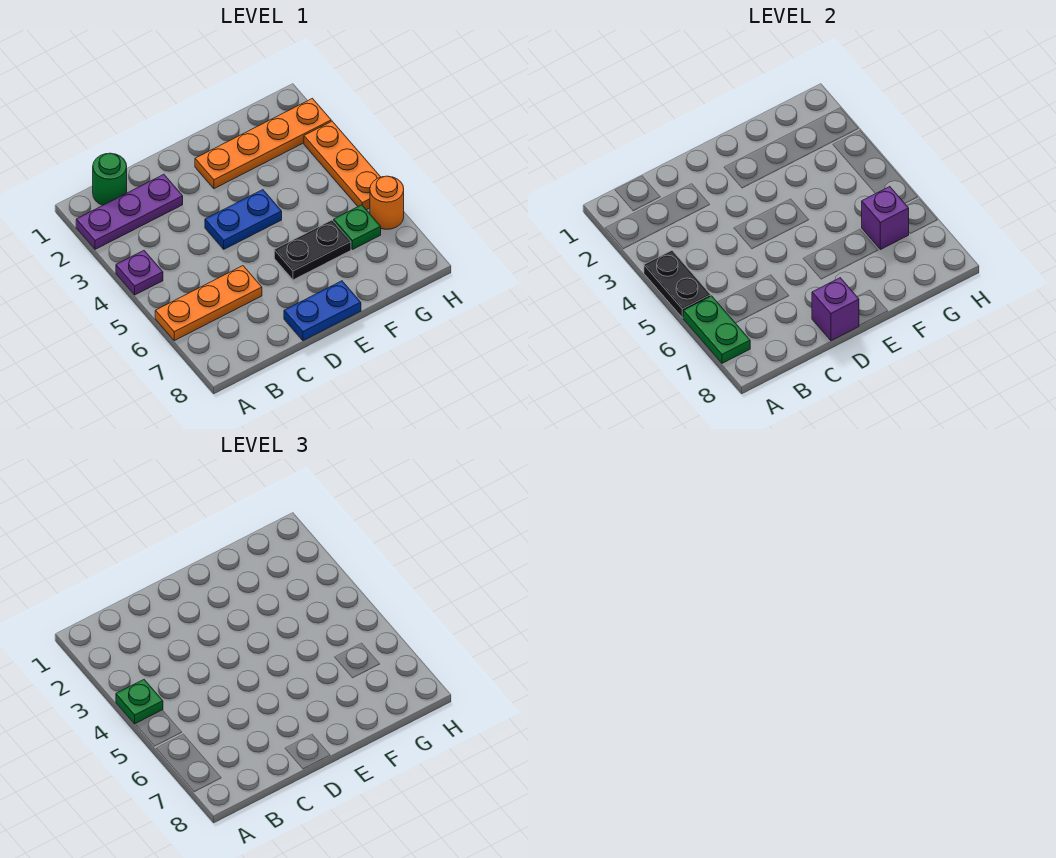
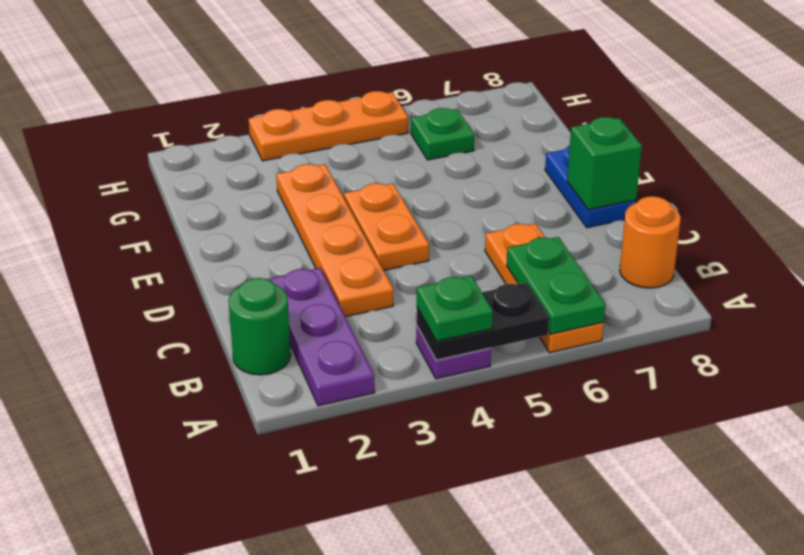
green plate A6:A7 level 2 -> green plate A6:B6 level 2
blue plate D4:E4 level 1 -> orange plate D4:E4 level 1
purple brick D8 level 2 -> green brick D8 level 2
orange plate E2:H2 level 1 -> orange plate C3:F3 level 1
black plate E6:F6 level 1 -> none
purple brick G6 level 2 -> none
orange round brick H6 level 1 -> orange round brick B8 level 1

